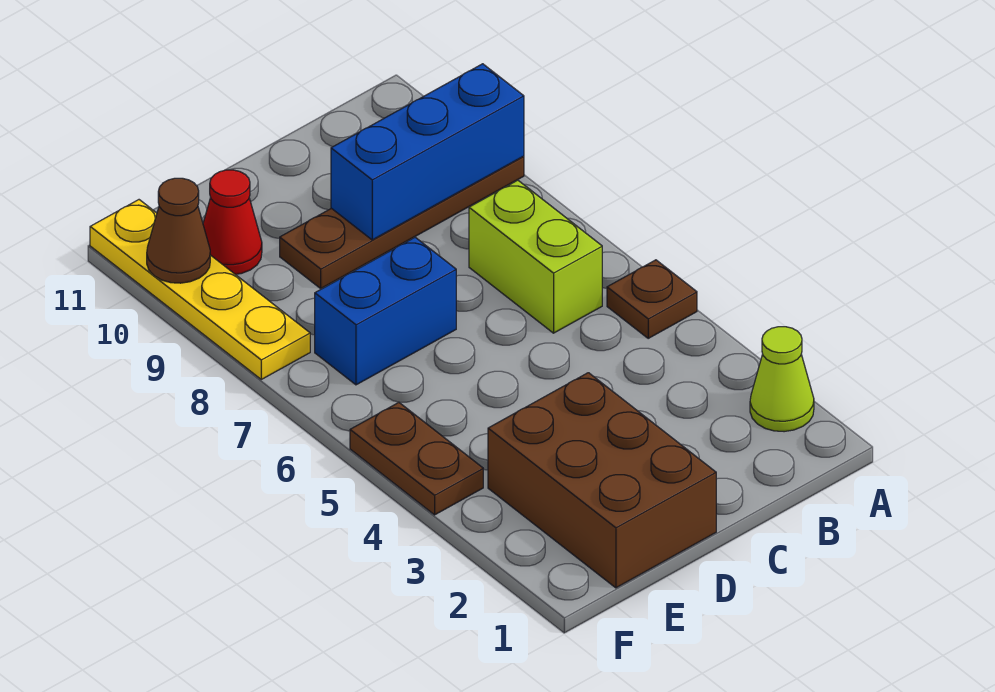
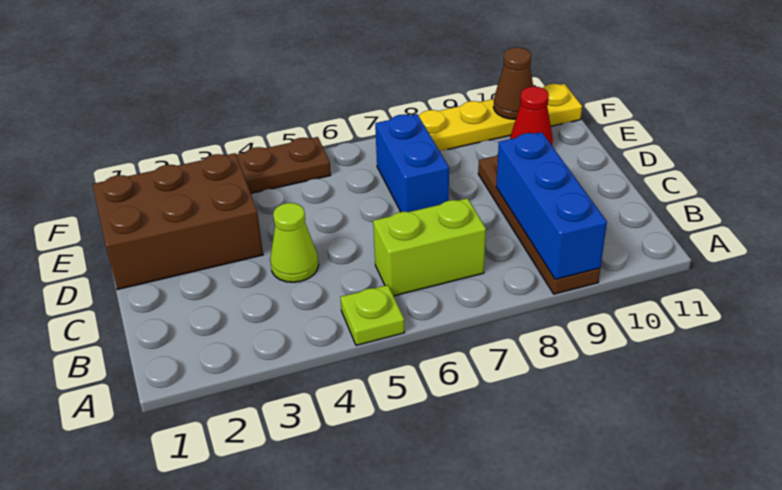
lime cone A2 level 1 -> lime cone C4 level 1
brown plate A5 level 1 -> lime plate A5 level 1

